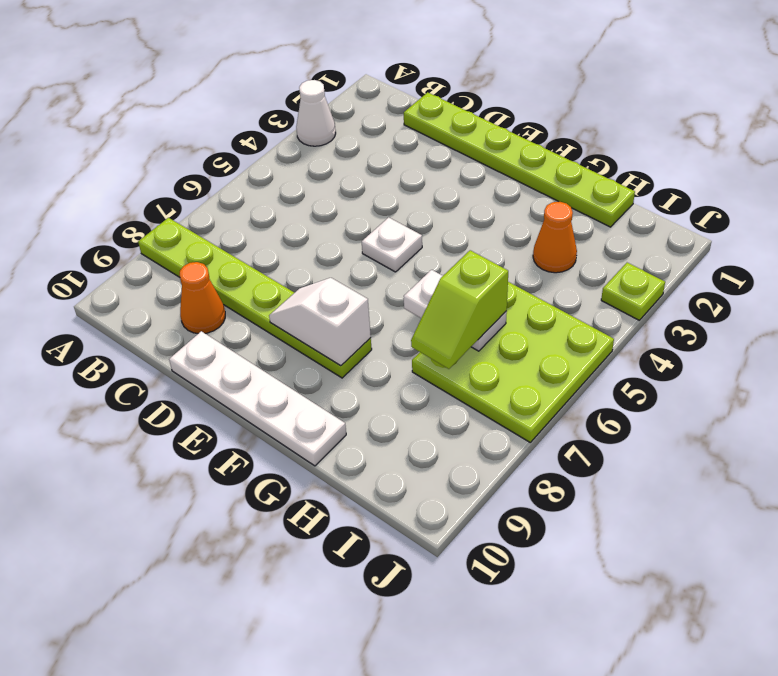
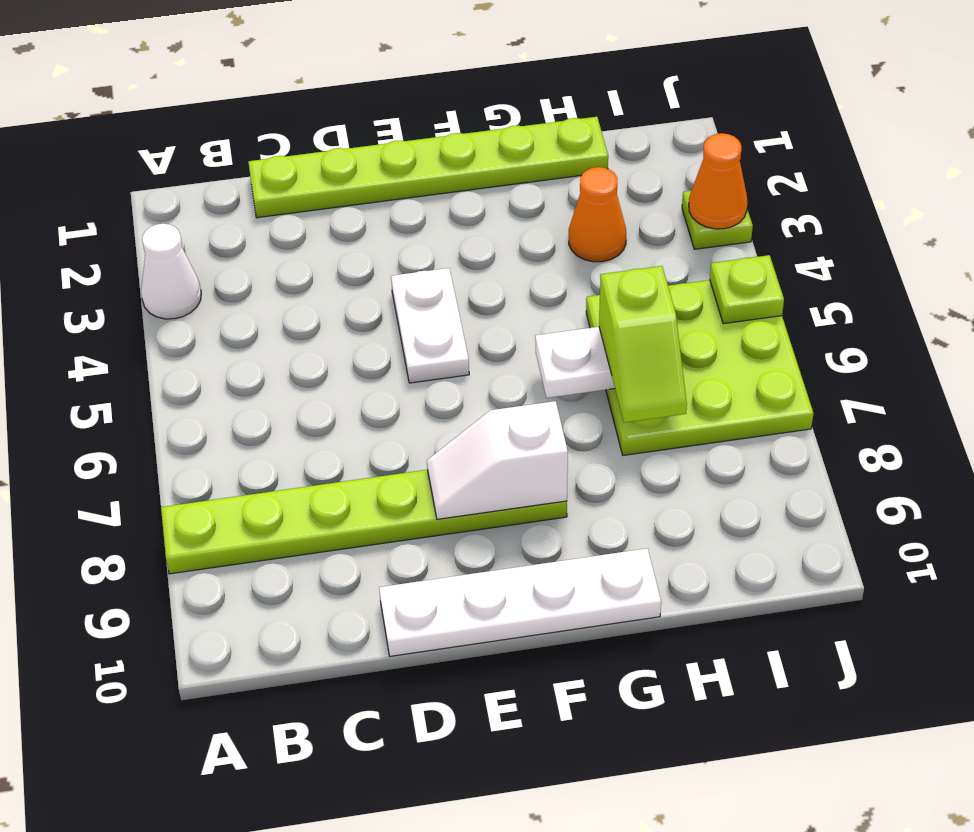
orange cone C9 level 1 -> orange cone J3 level 2
white plate E5 level 1 -> white plate E4:E5 level 1
none -> lime plate J5 level 2

